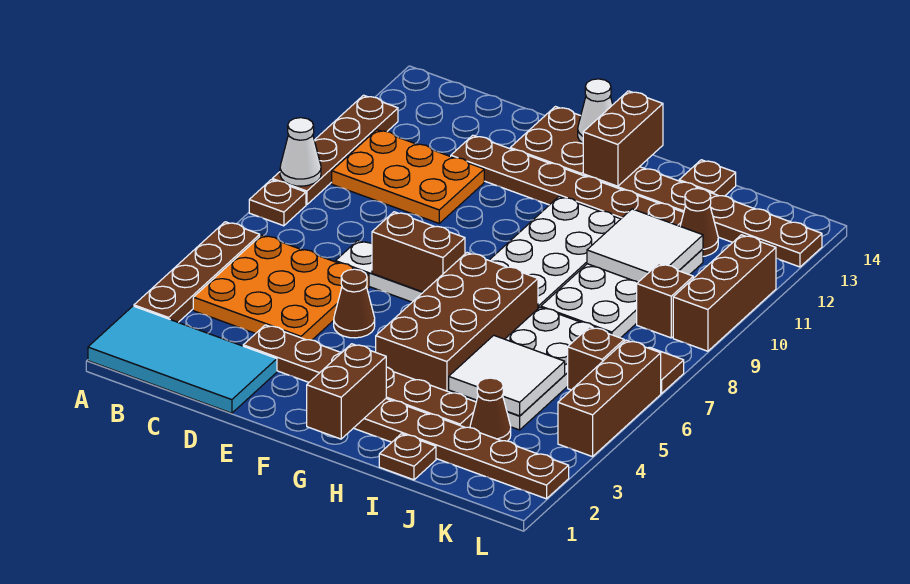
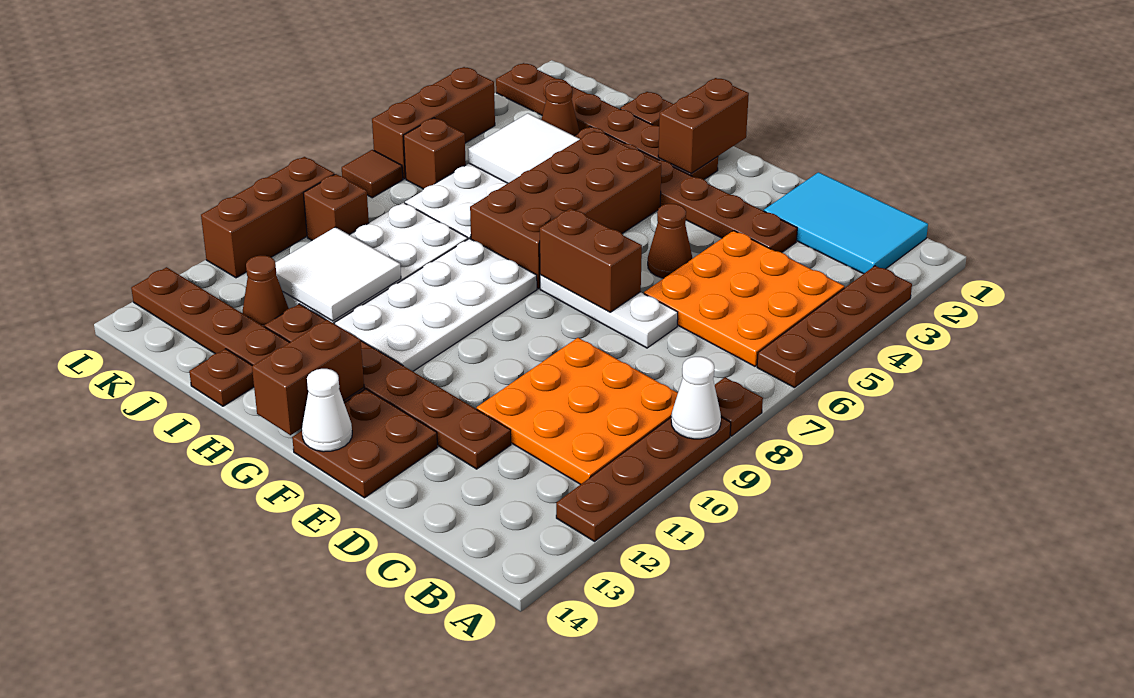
cyan tile A1:D2 level 1 -> cyan tile B1:D2 level 1
orange plate B10:D11 level 1 -> orange plate B9:D11 level 1

